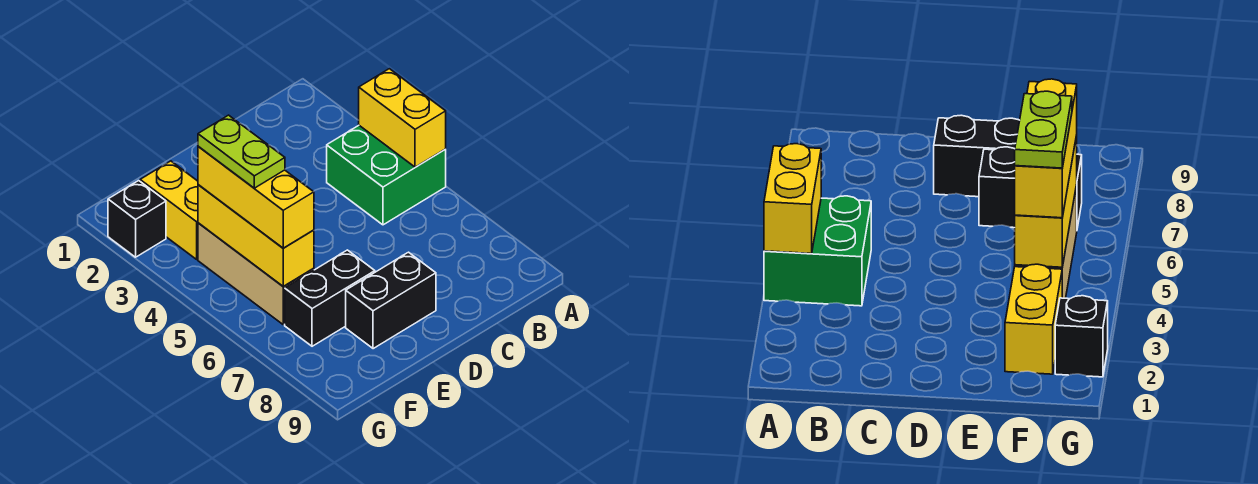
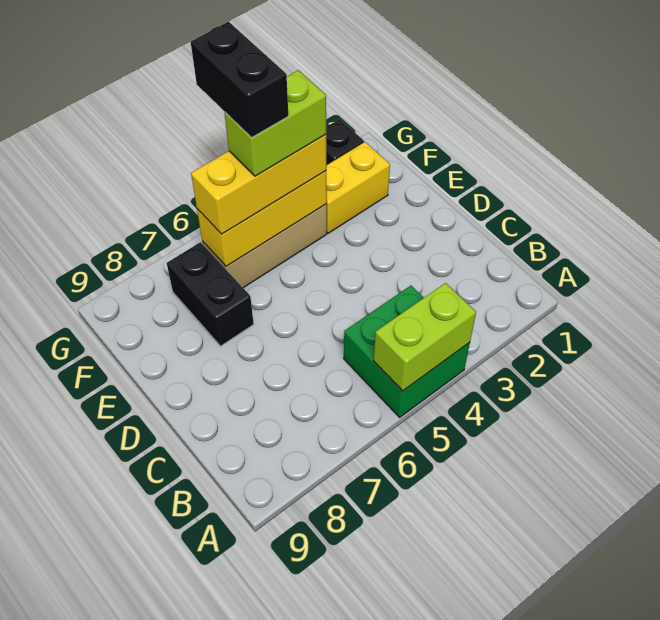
yellow brick A4:A5 level 2 -> lime brick A4:A5 level 2
black brick D8:E8 level 1 -> black brick F5:G5 level 5
lime plate F4:F5 level 4 -> lime brick F4:F5 level 4

